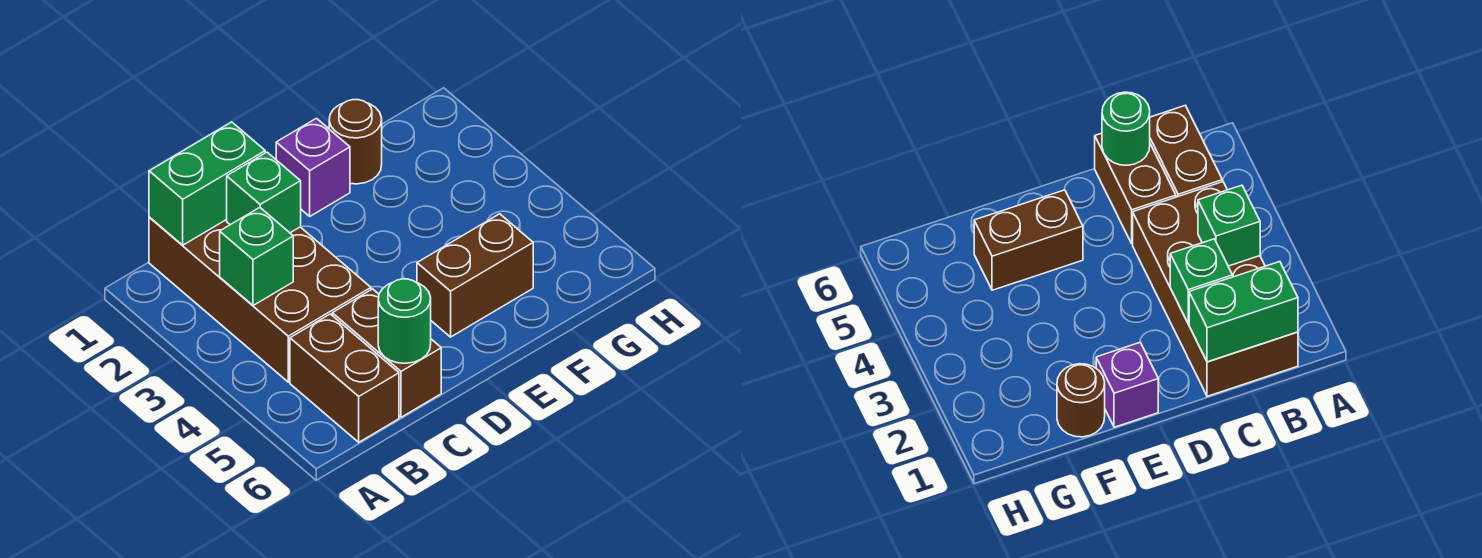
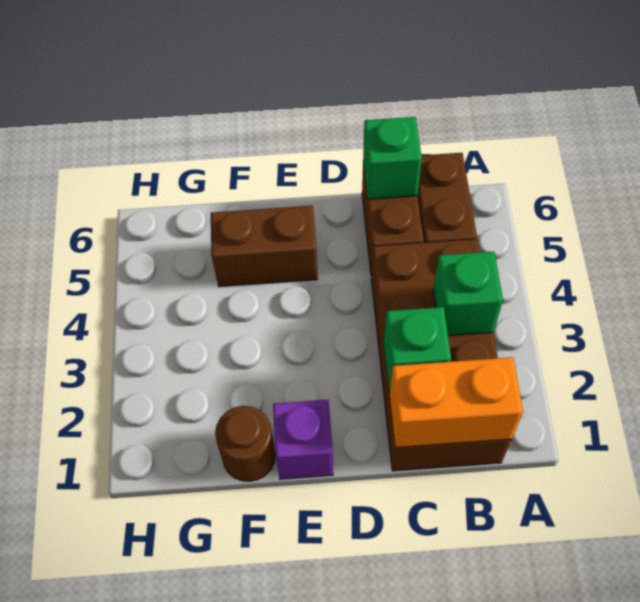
green brick B1:C1 level 2 -> orange brick B1:C1 level 2
green round brick C6 level 2 -> green brick C6 level 2

